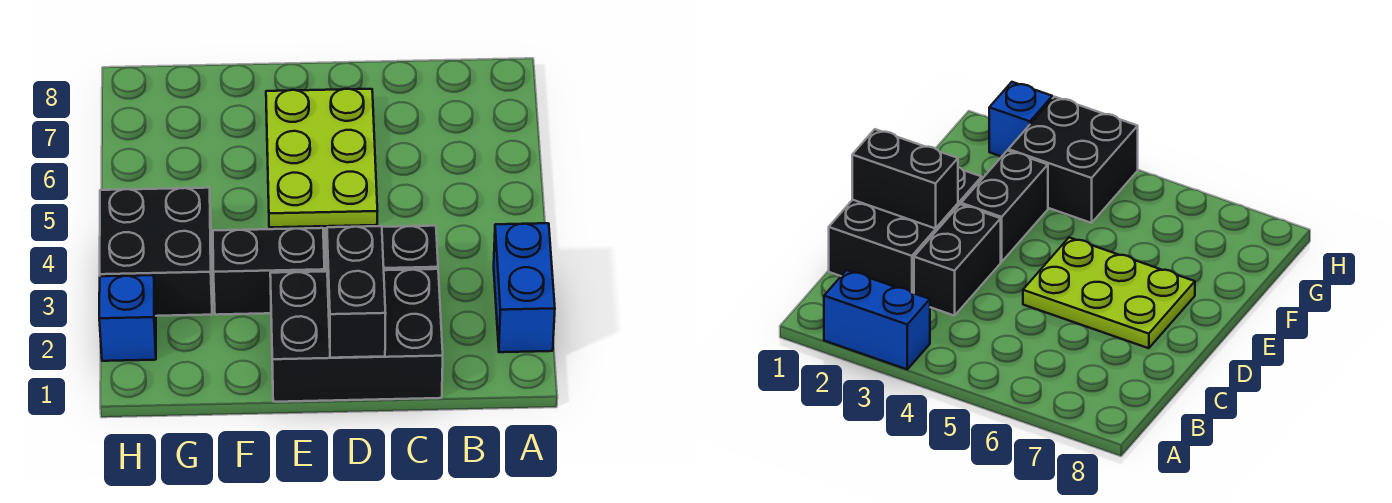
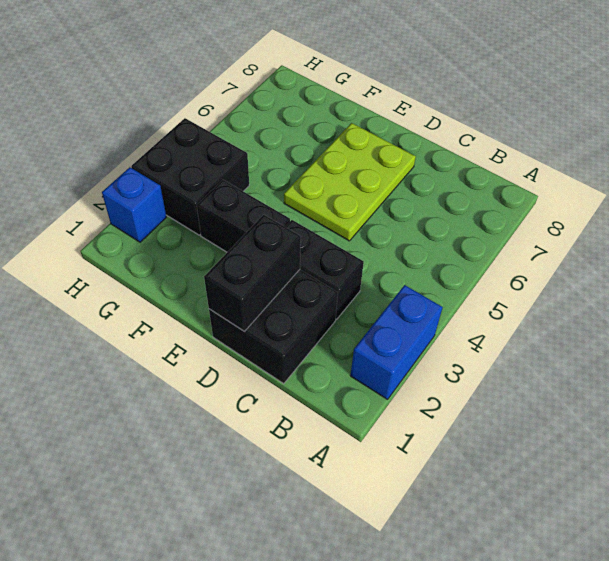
black brick C1:E2 level 1 -> black brick C1:D2 level 1

